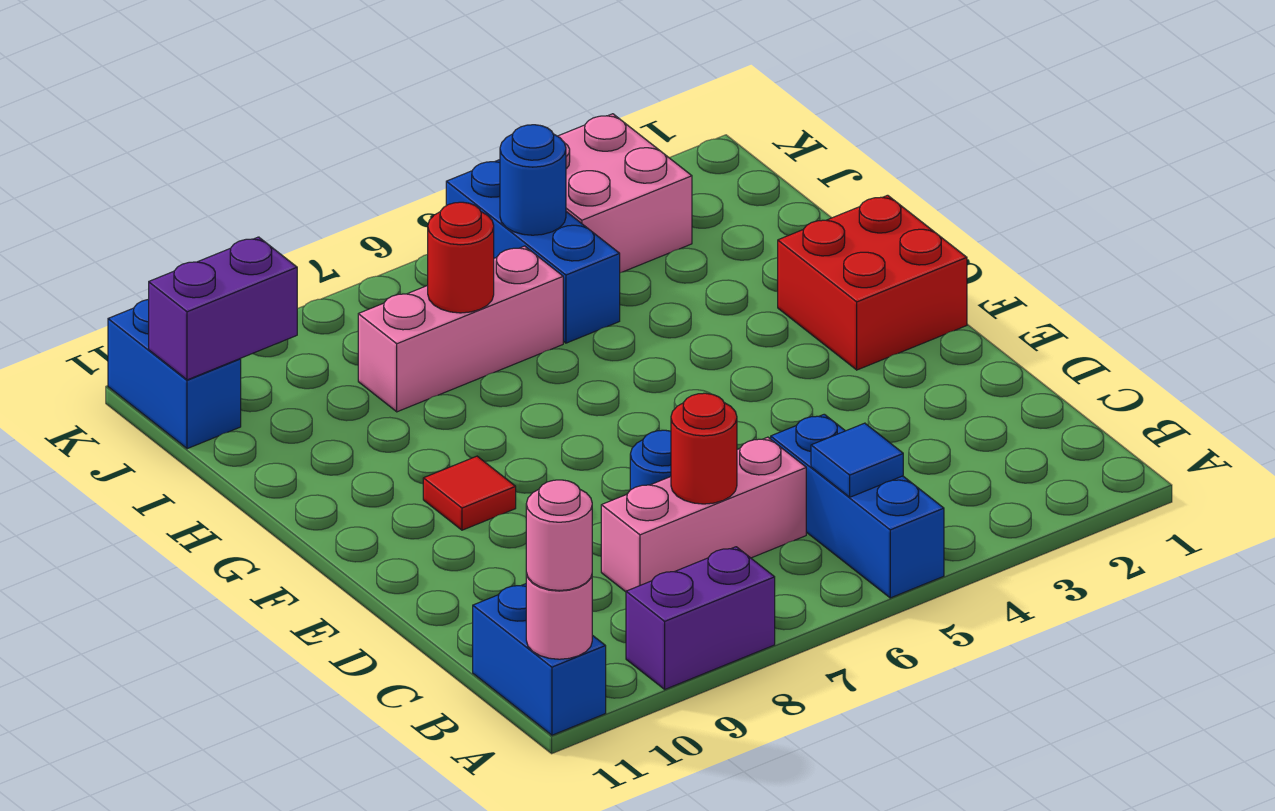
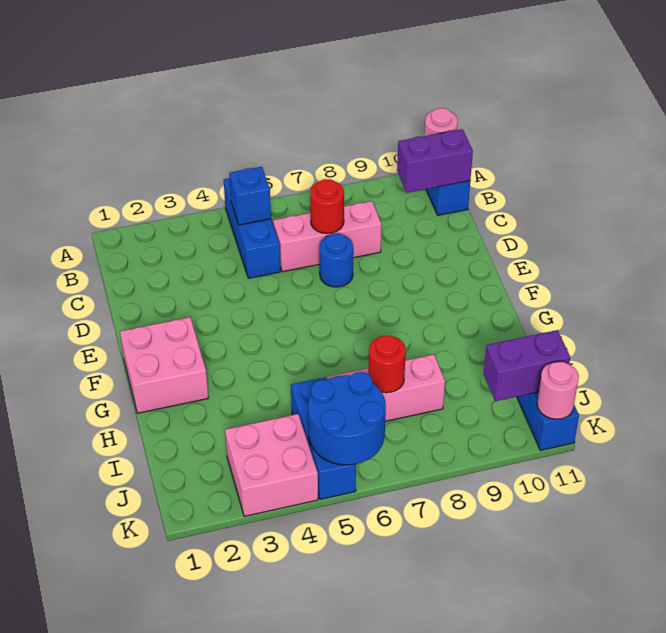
purple brick A8:A9 level 1 -> purple brick B10:B11 level 2
pink round brick A11 level 3 -> pink round brick K11 level 2
blue tile B5 level 2 -> blue brick B5 level 2
red brick F1:G2 level 1 -> pink brick F1:G2 level 1
red tile F9 level 1 -> none
blue round brick J5 level 2 -> blue round brick J5:K6 level 2

